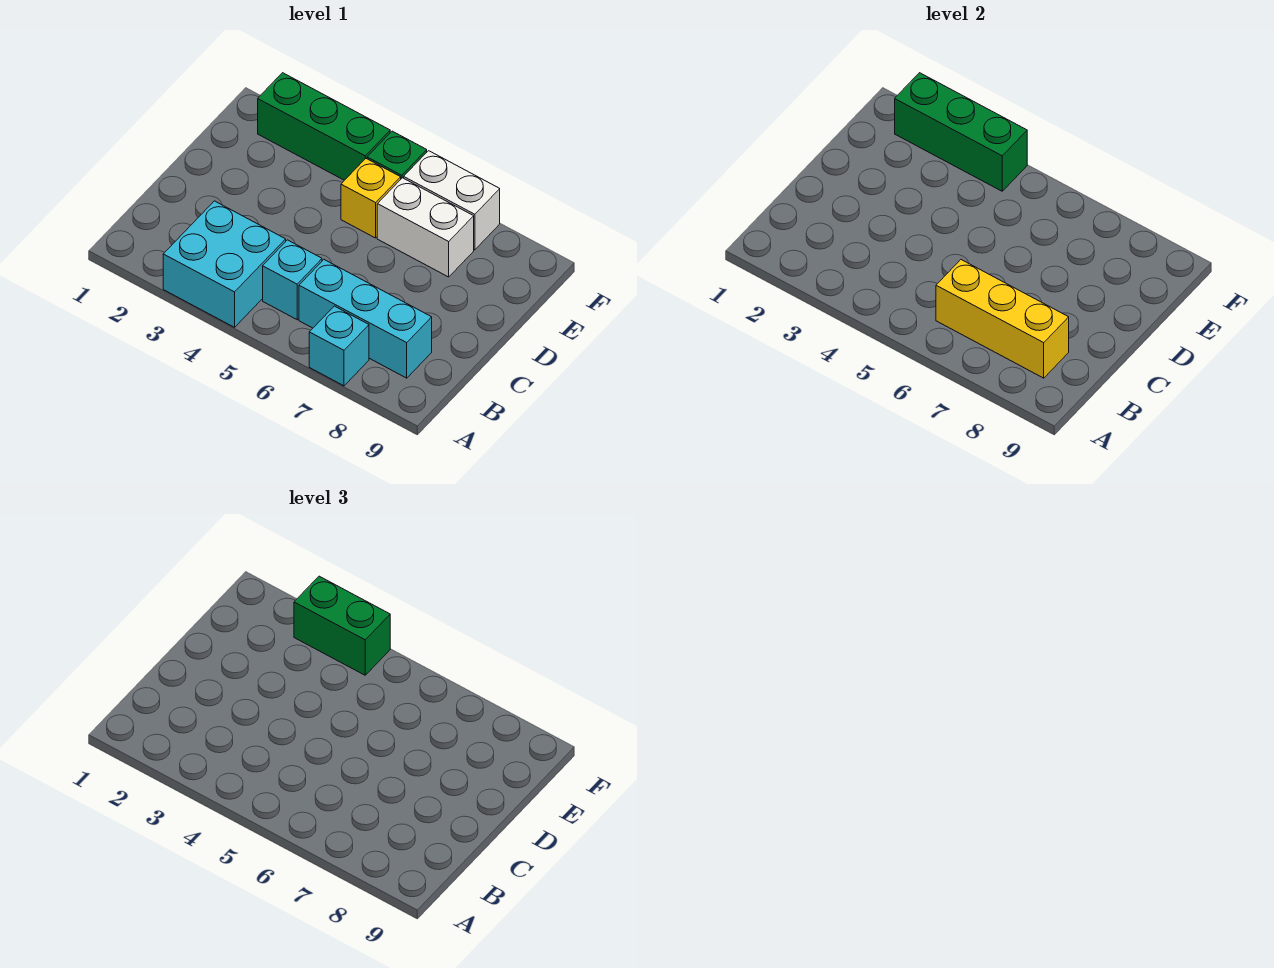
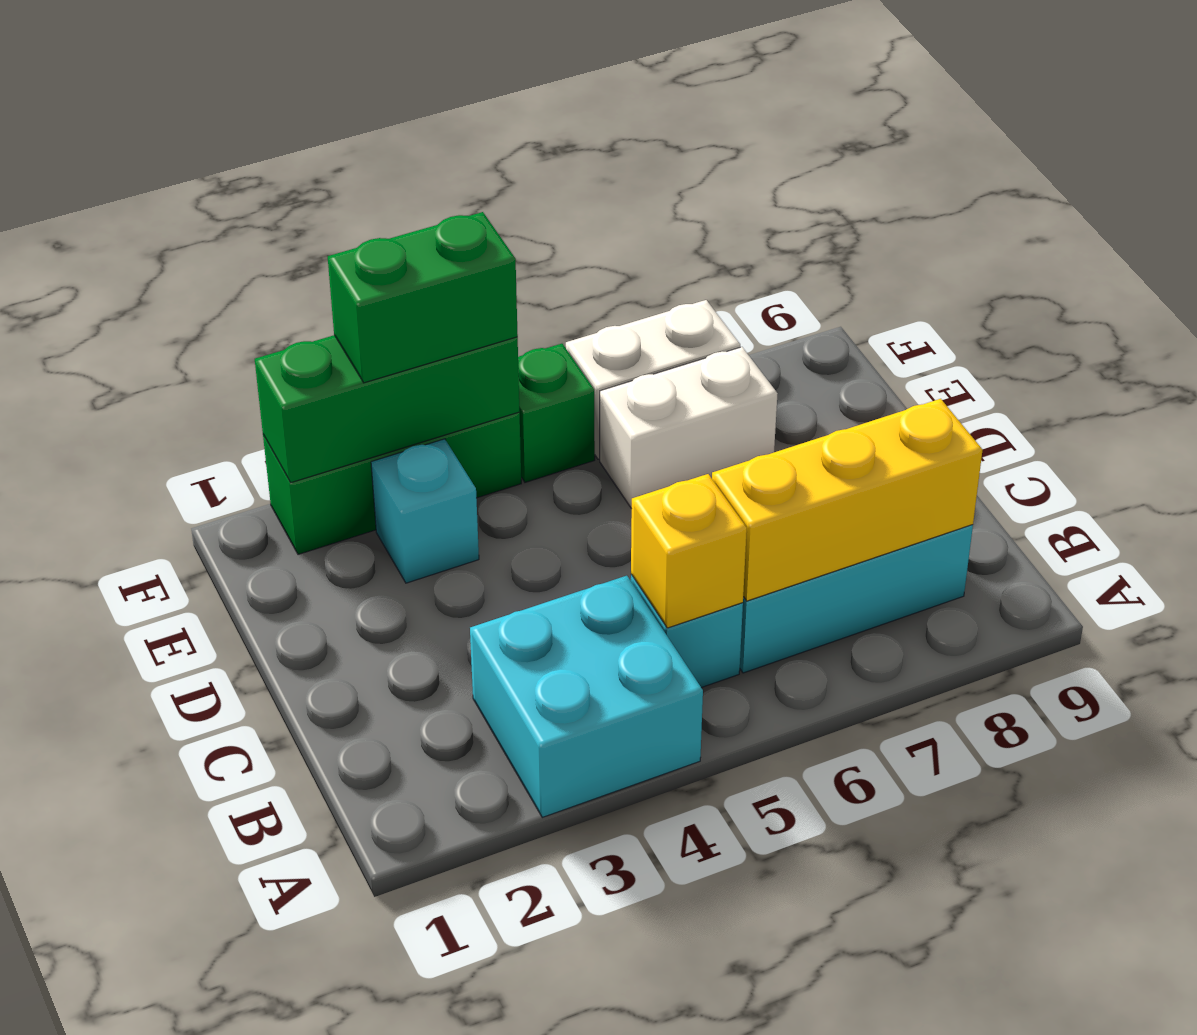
cyan brick A7 level 1 -> cyan brick E3 level 1
yellow brick E5 level 1 -> yellow brick B5 level 2

